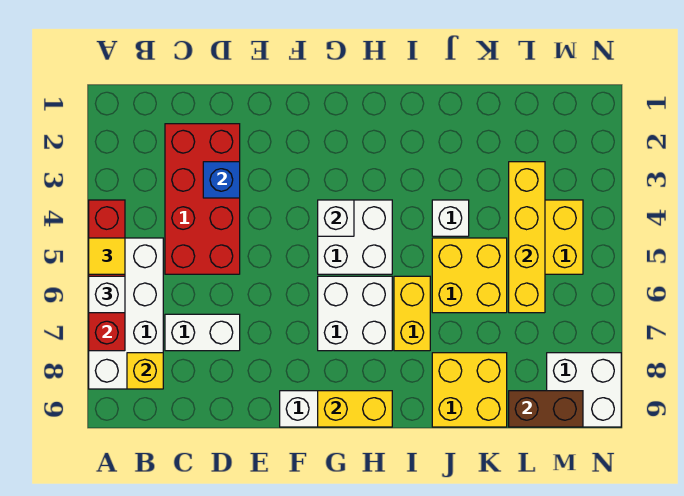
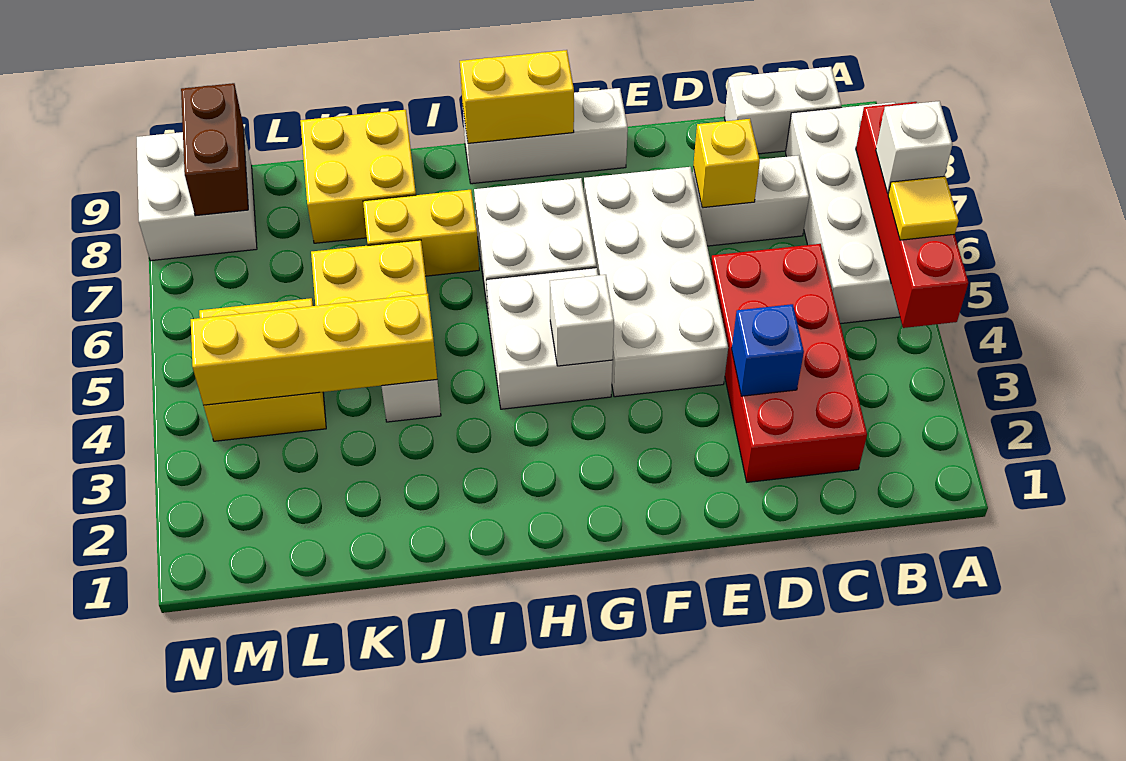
yellow brick B8 level 2 -> yellow brick D7 level 2
none -> white brick B9:C9 level 1
none -> white brick E4:F7 level 1
yellow brick I6:I7 level 1 -> yellow brick I7:J7 level 1
yellow brick L3:L6 level 2 -> yellow brick J4:M4 level 2
brown brick L9:M9 level 2 -> brown brick M8:M9 level 2

